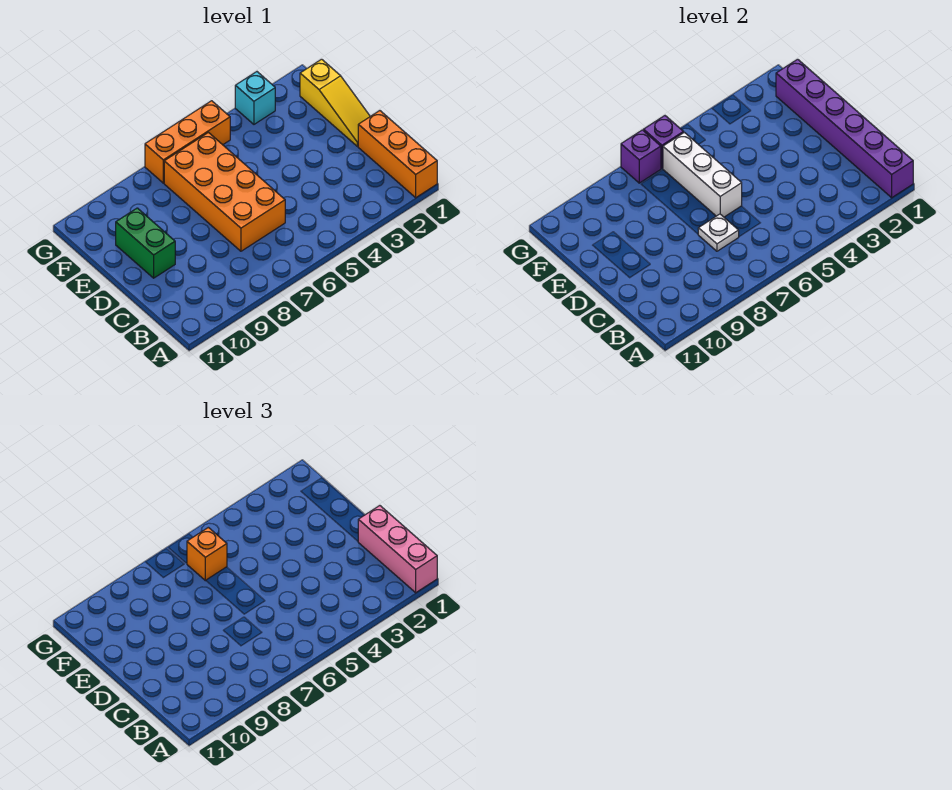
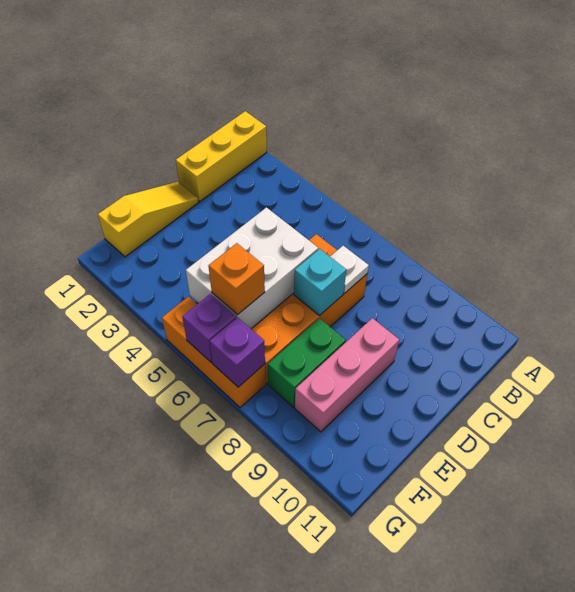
orange brick A1:C1 level 1 -> yellow brick A1:C1 level 1
purple brick A1:F1 level 2 -> none
pink brick A1:C1 level 3 -> pink brick D9:F9 level 1
white brick D6:F6 level 2 -> white brick D5:F6 level 2
green brick D10:E10 level 1 -> green brick E8:F8 level 1
cyan brick G3 level 1 -> cyan brick D7 level 2

